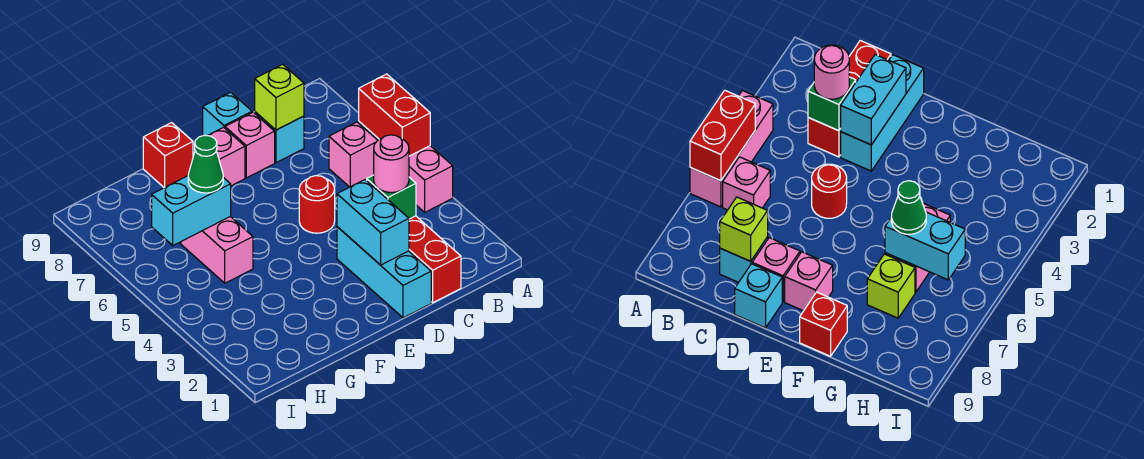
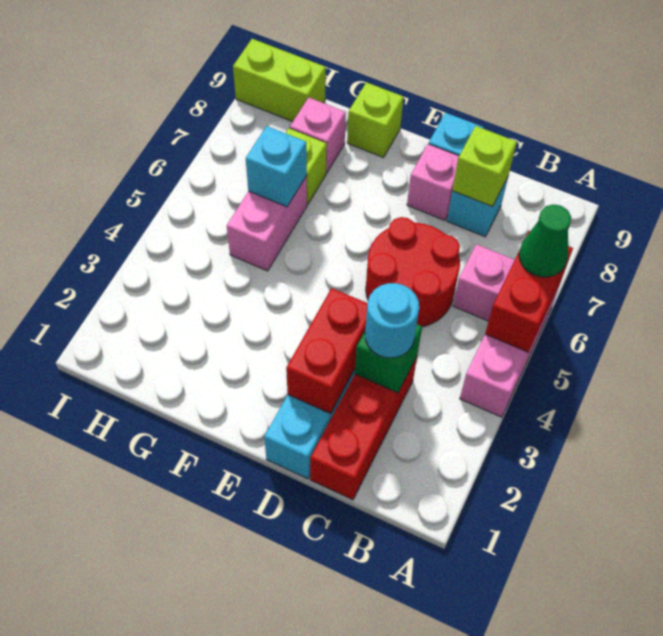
pink round brick C3 level 3 -> cyan round brick C3 level 3
cyan brick D2:D3 level 2 -> red brick D2:D3 level 2
red round brick D5 level 1 -> red round brick C5:D6 level 1
pink brick E8 level 1 -> pink brick G8 level 1
red brick F9 level 1 -> lime brick F9 level 1
cyan brick G6:H6 level 2 -> cyan brick G6 level 2
green cone G6 level 3 -> green cone A6 level 3
none -> lime brick H9:I9 level 1

